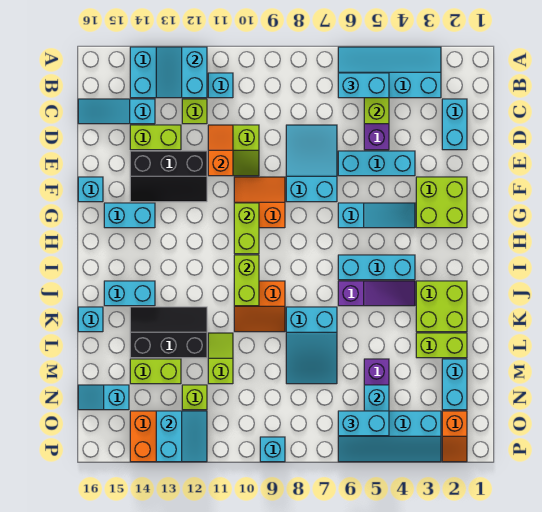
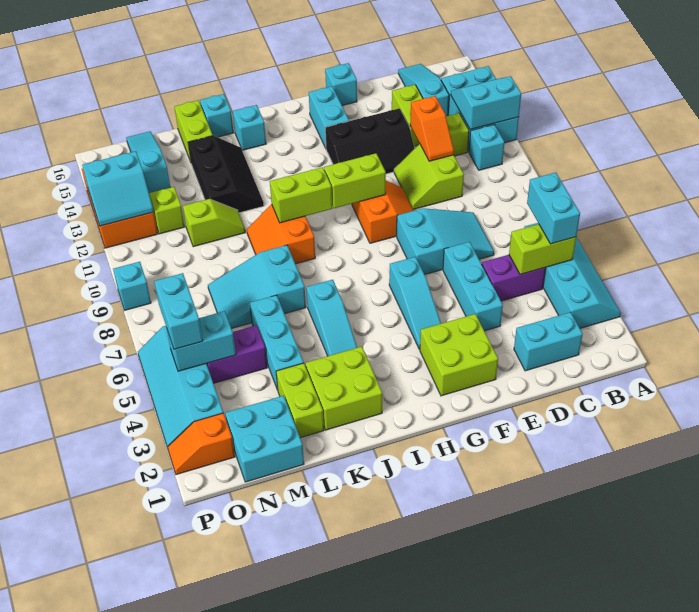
orange slope D11:E11 level 2 top E -> orange slope D11:D12 level 2 top 12
black slope E12:F14 level 1 top E -> black slope E12:G13 level 1 top 13
cyan brick I4:I6 level 1 -> cyan brick L4:L6 level 1
purple slope J4:J6 level 1 top 6 -> cyan slope J4:J6 level 1 top 6
cyan brick J14:J15 level 1 -> cyan brick J15 level 1
cyan brick M2:N2 level 1 -> cyan brick M1:N2 level 1
lime brick M13:M14 level 1 -> lime brick L15:L16 level 1
cyan slope N15:N16 level 1 top 15 -> cyan slope N14:N16 level 1 top 14

